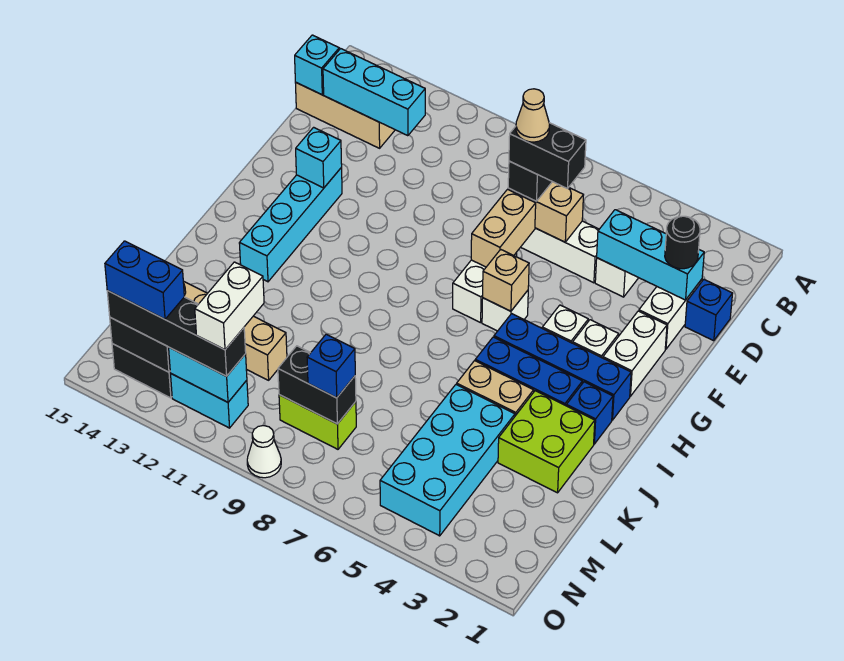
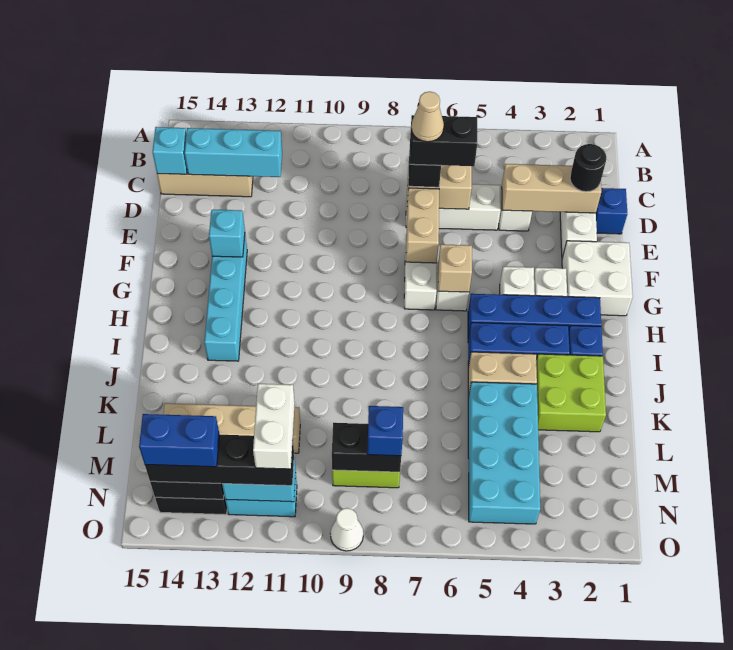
cyan brick D2:D4 level 2 -> tan brick D2:D4 level 2
white brick F2:G2 level 1 -> white brick F1:G2 level 1

